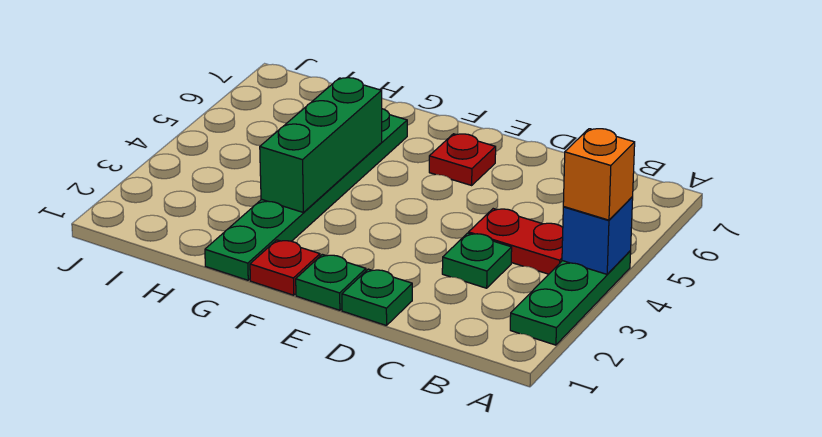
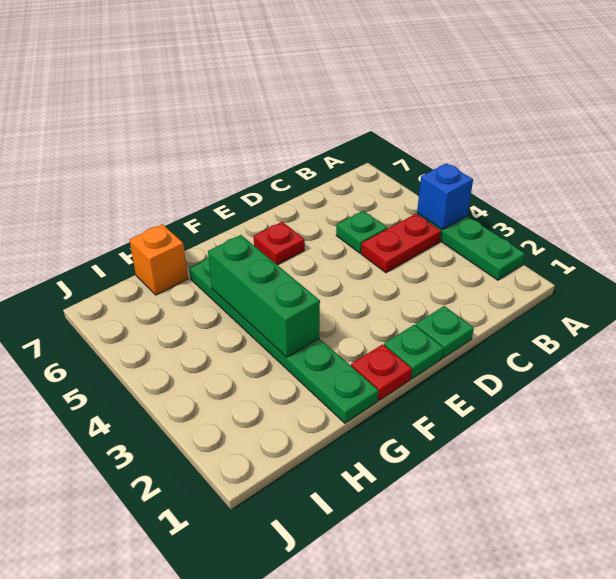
orange brick A4 level 3 -> orange brick H7 level 1
green plate C3 level 1 -> green plate C5 level 1

